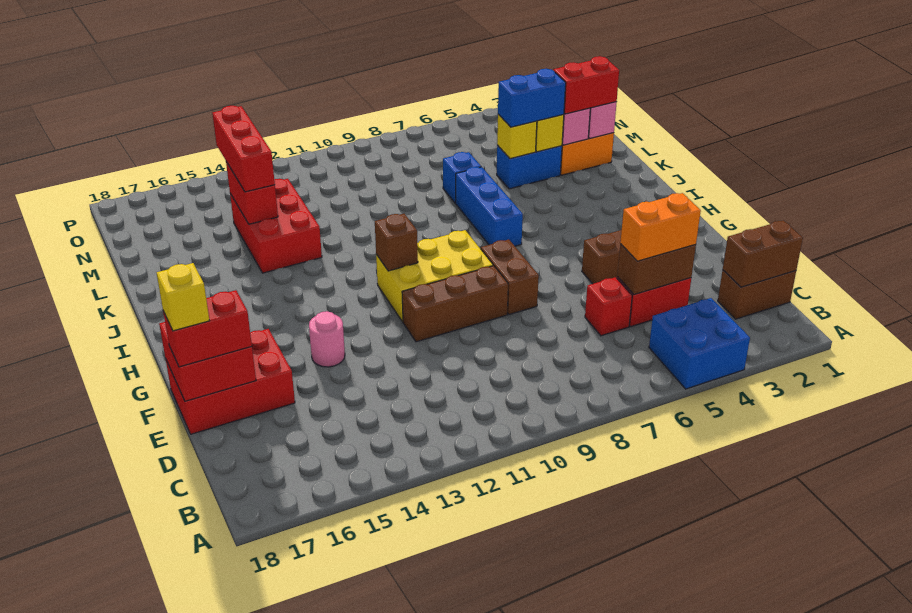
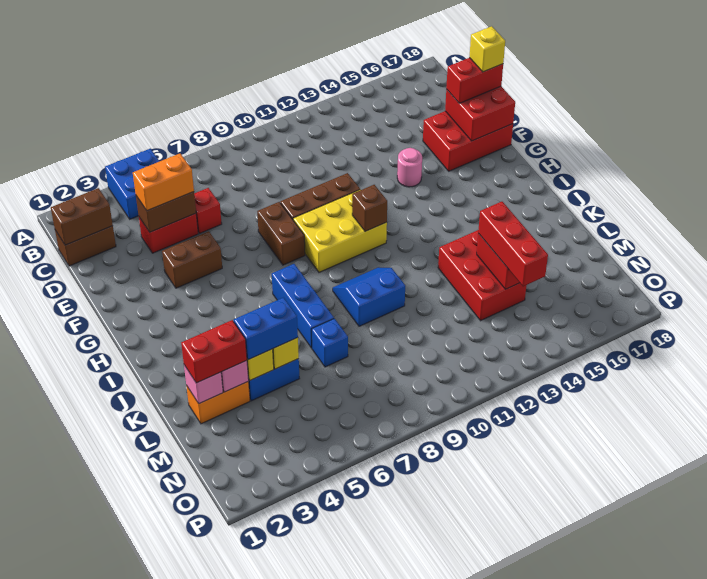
none -> blue slope J9:K10 level 1 top K

